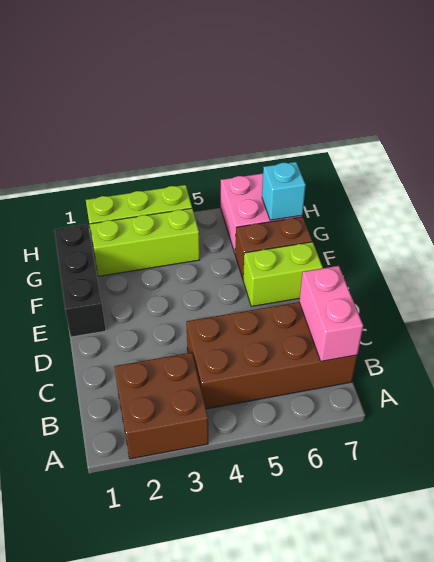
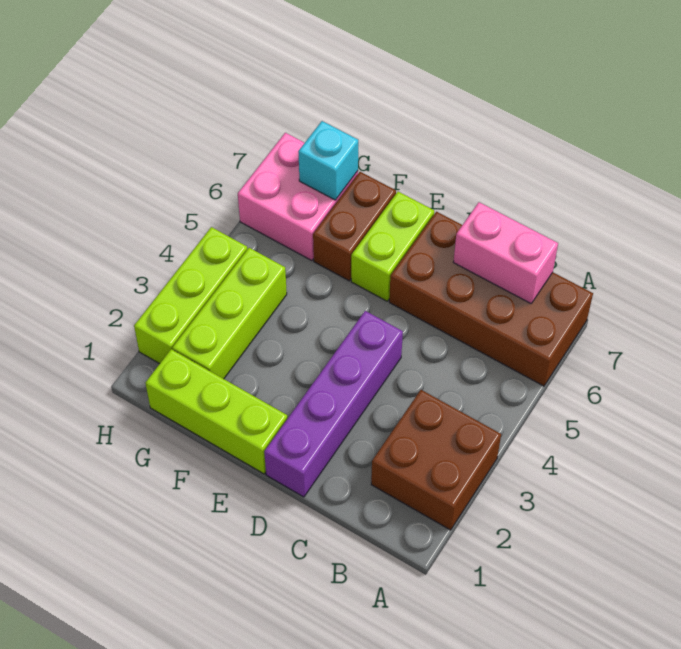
brown brick B4:C7 level 1 -> brown brick A6:D7 level 1
none -> purple brick D1:D4 level 1
black brick E1:G1 level 1 -> lime brick E1:G1 level 1

